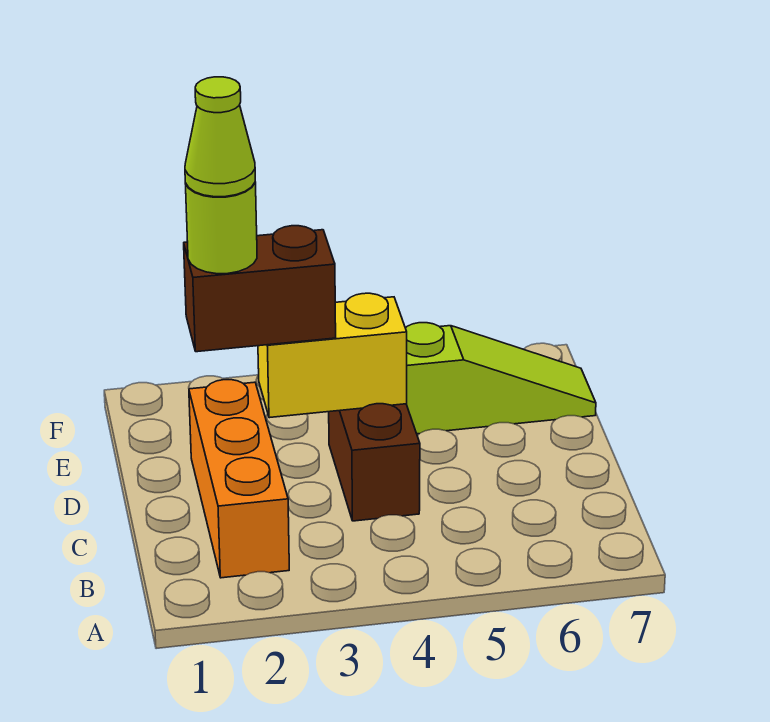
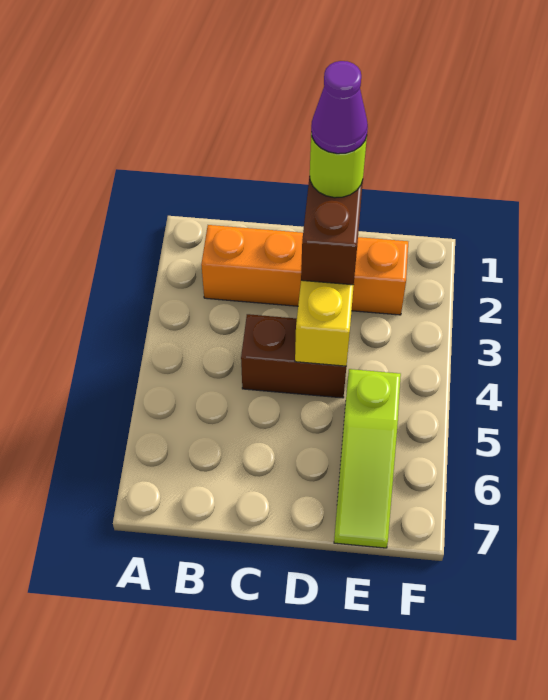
orange brick B2:D2 level 1 -> orange brick B2:E2 level 1
lime cone D2 level 5 -> purple cone D2 level 5

